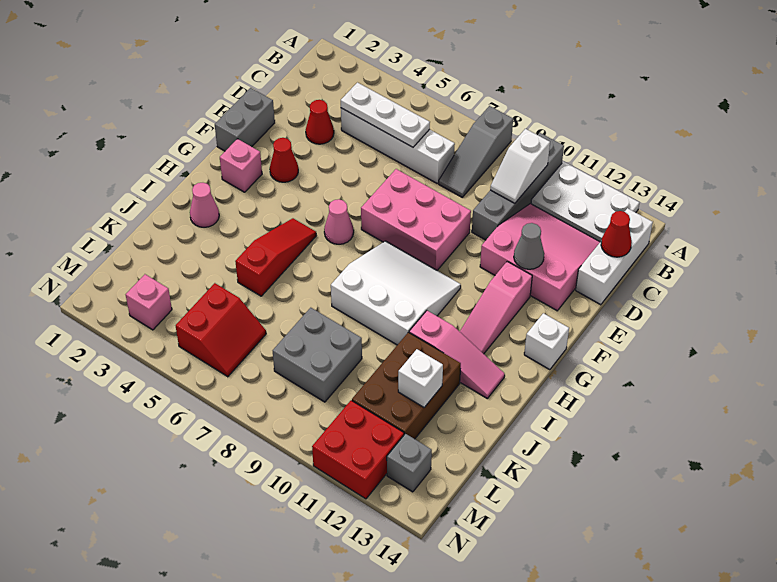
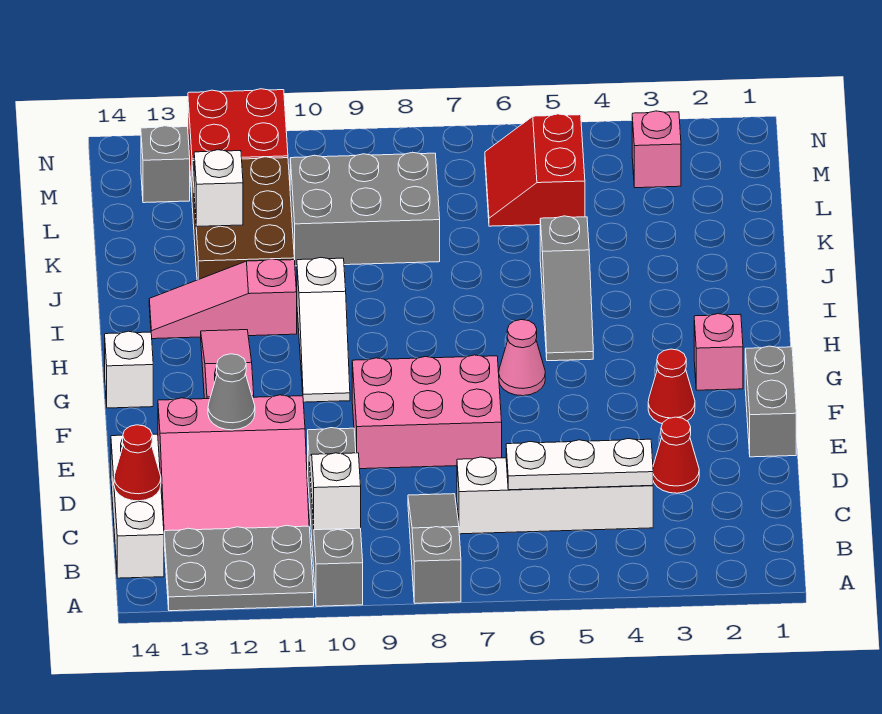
white plate A11:B13 level 1 -> grey plate A11:B13 level 1
white slope G8:I10 level 1 top I -> white slope G10:I10 level 1 top I
red slope H5:J5 level 1 top J -> grey slope H5:J5 level 1 top J
pink cone I2 level 1 -> none
grey brick K8:L9 level 1 -> grey brick K8:L10 level 1

